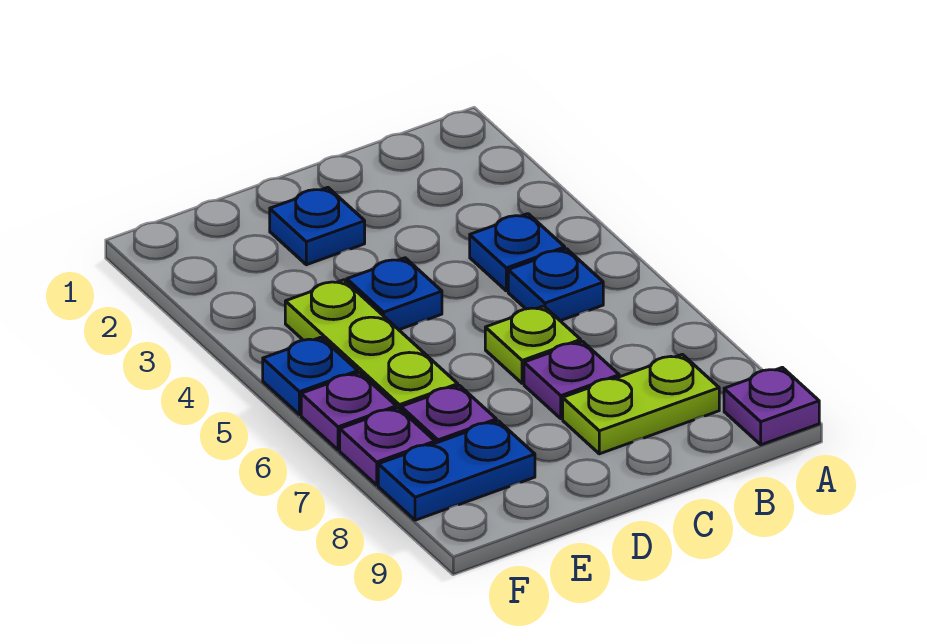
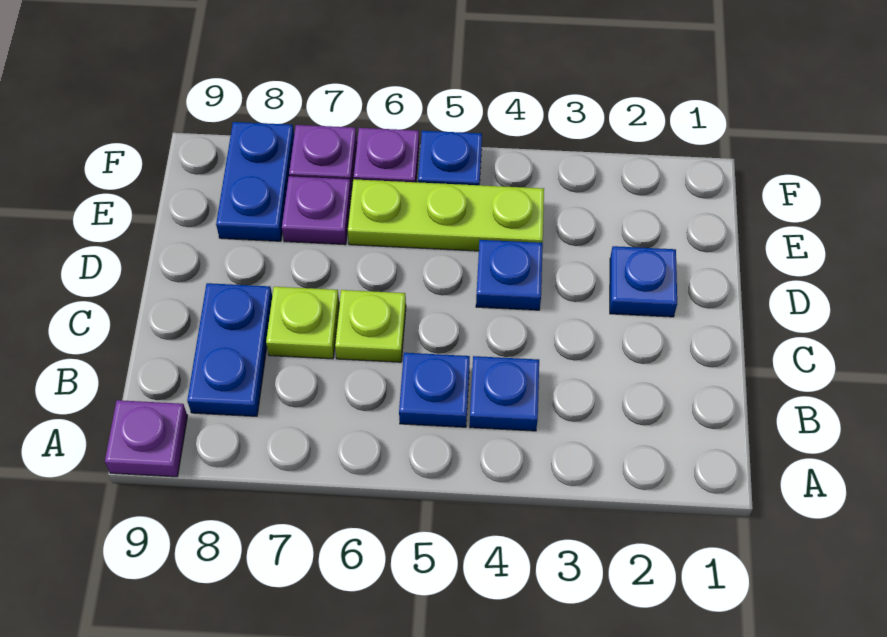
lime plate B8:C8 level 1 -> blue plate B8:C8 level 1
purple plate C7 level 1 -> lime plate C7 level 1

